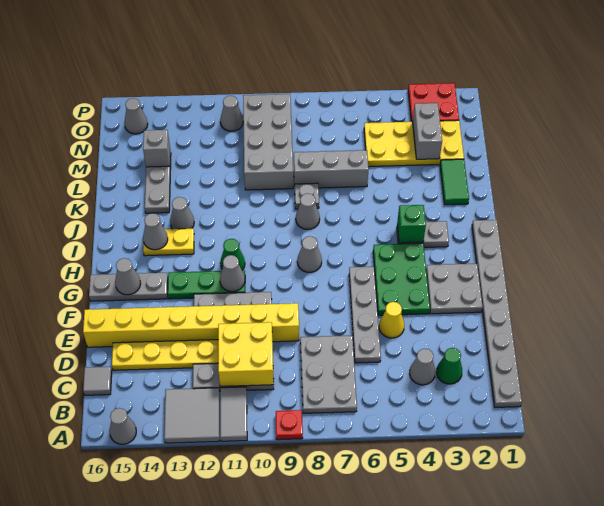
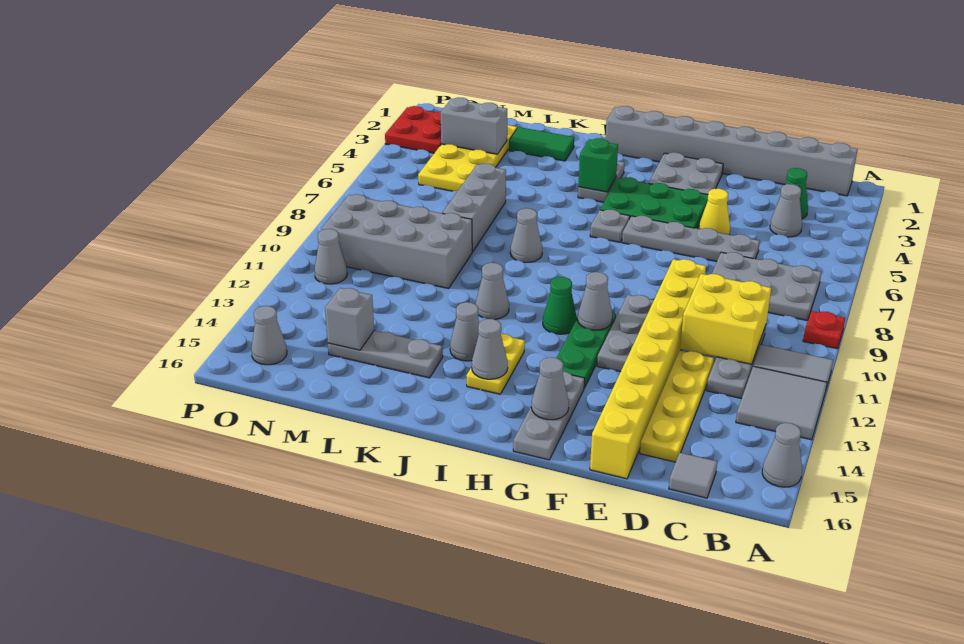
grey plate B1:I1 level 1 -> grey brick B1:I1 level 1
grey cone H8 level 1 -> grey cone J11 level 1
grey plate K8 level 1 -> grey plate H6 level 1

